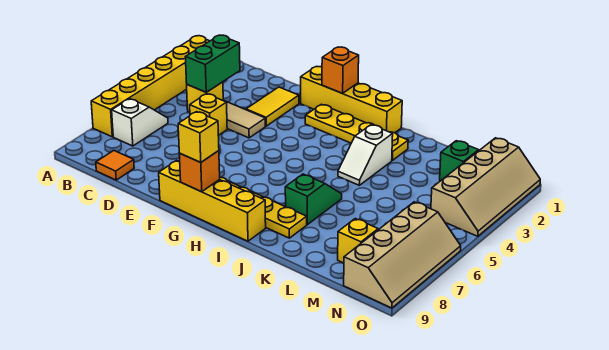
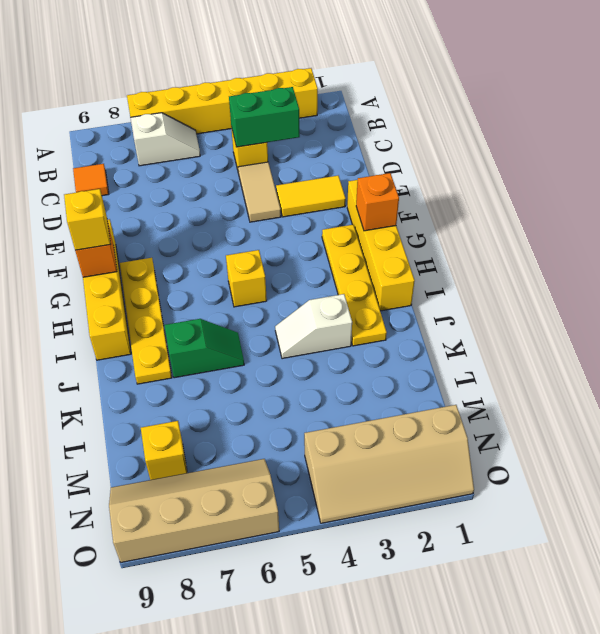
yellow brick D5 level 1 -> yellow brick H5 level 1
green brick M2 level 1 -> none
tan slope N6:O9 level 1 top N -> tan slope N6:O9 level 1 top O

